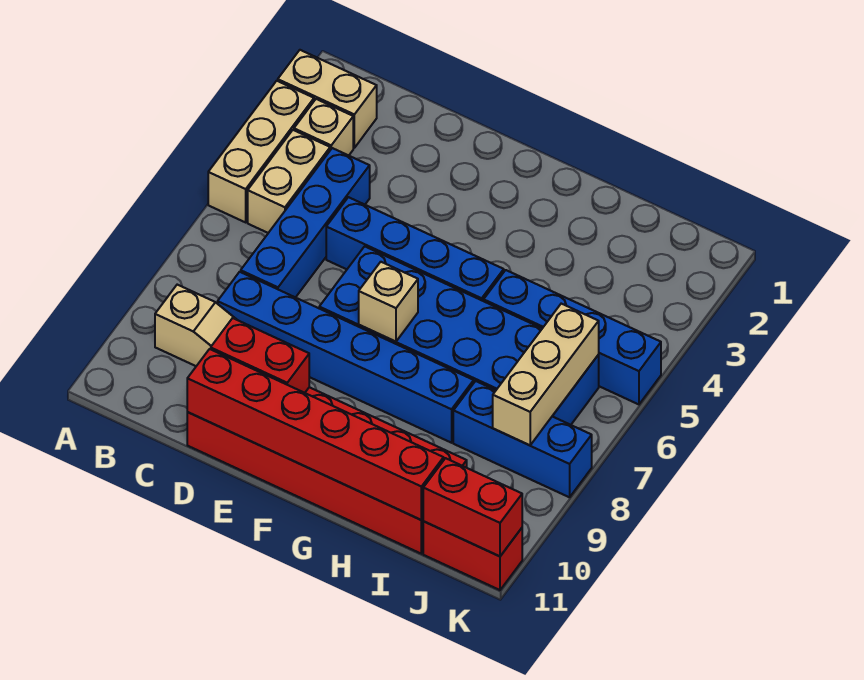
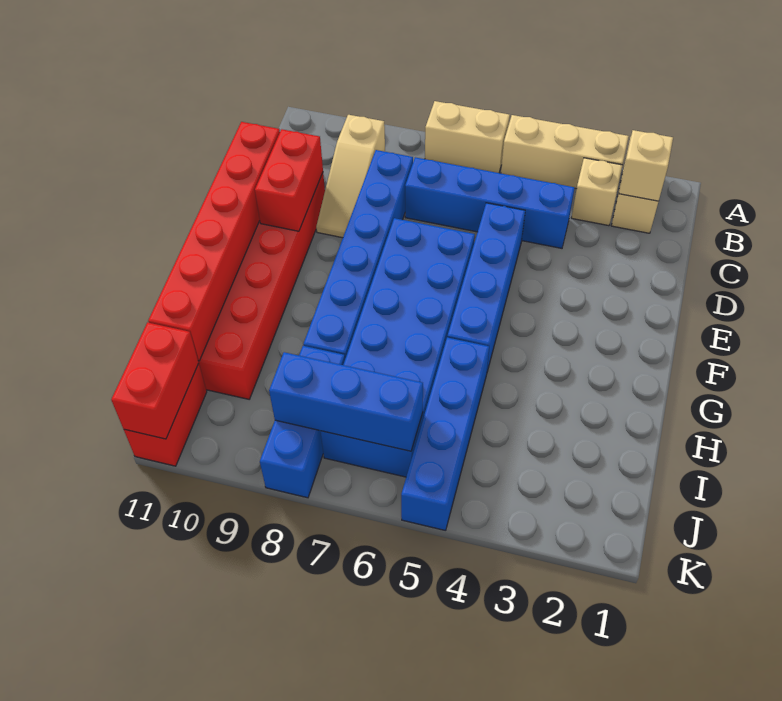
tan brick B4:B5 level 1 -> tan brick A6:A7 level 1
tan brick F7 level 2 -> tan brick B2 level 2
tan brick J6:J8 level 2 -> blue brick J6:J8 level 2

